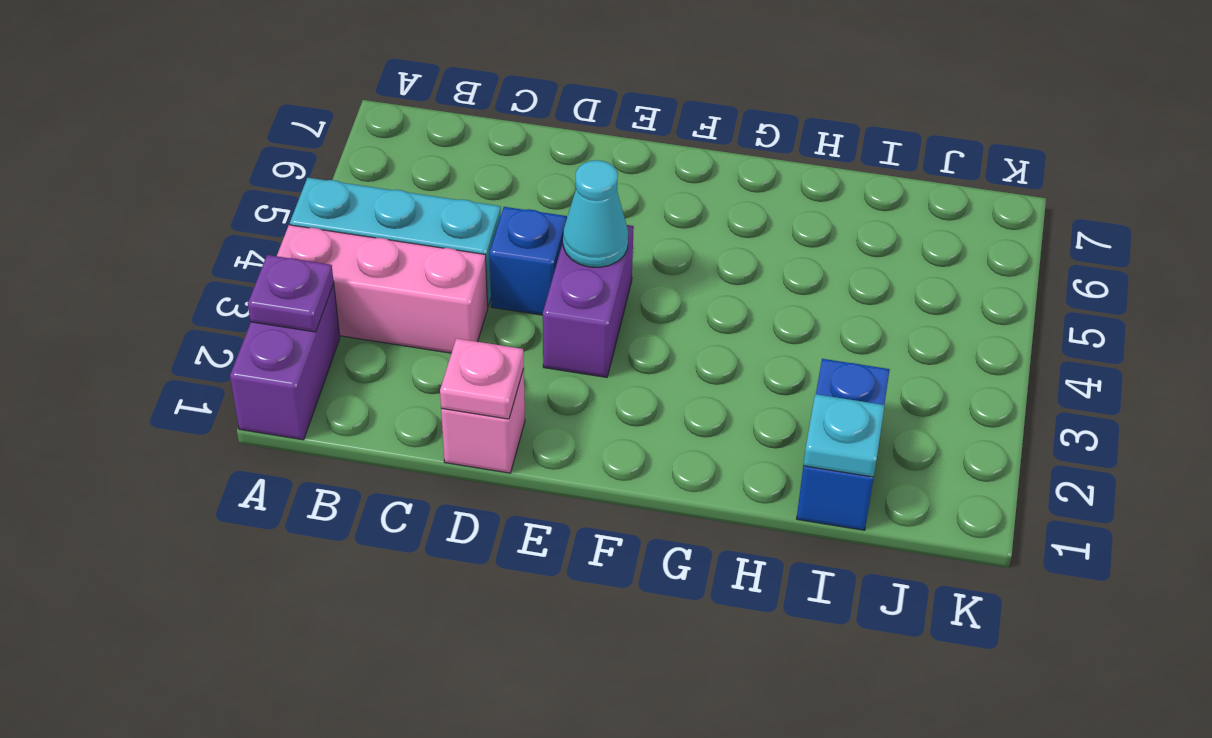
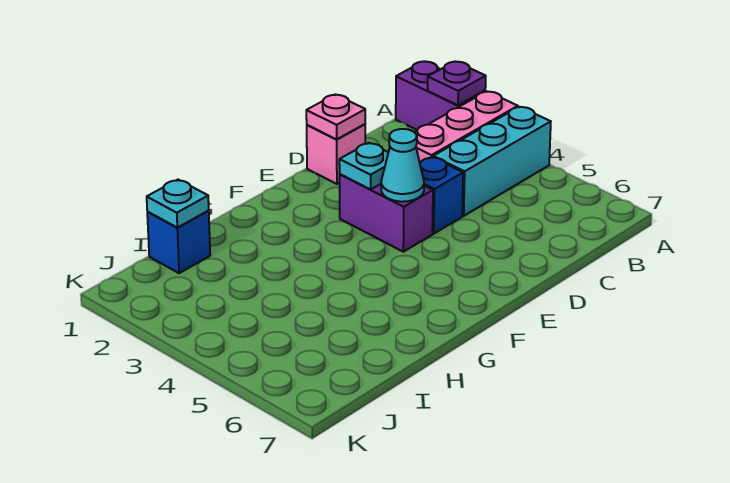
none -> cyan plate E3 level 2
blue brick I1:I2 level 1 -> blue brick I1 level 1

